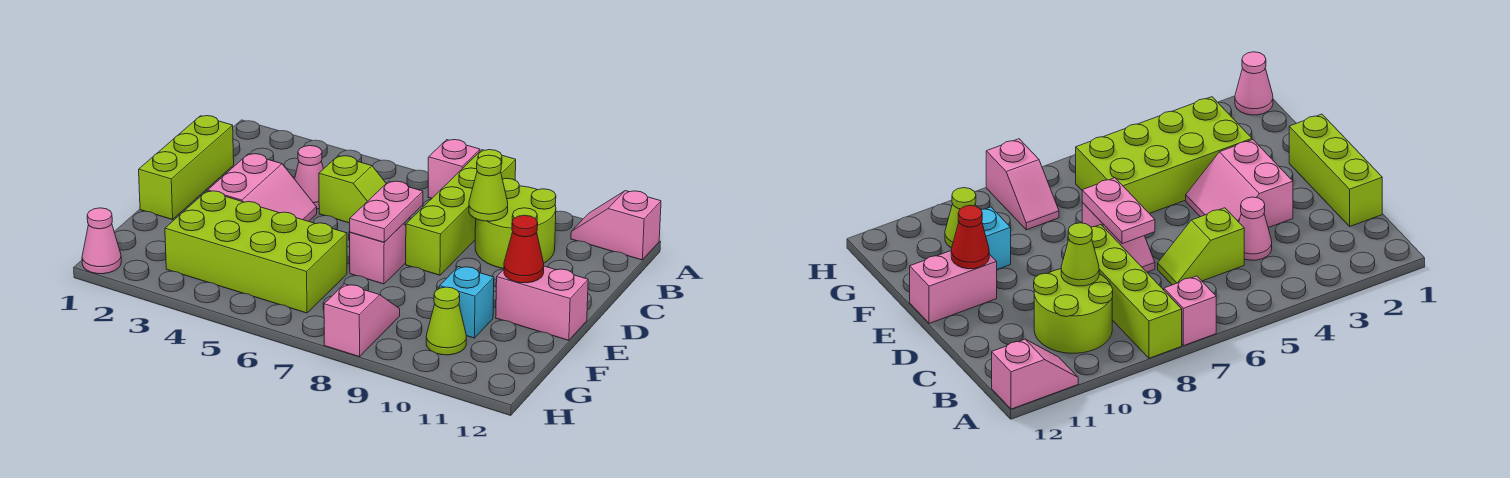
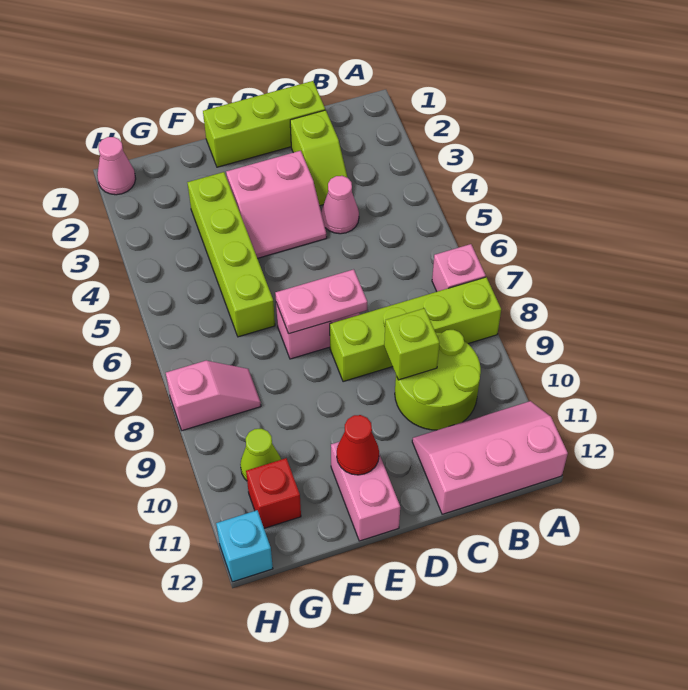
pink slope A11:A12 level 1 top 12 -> pink slope A11:C12 level 1 top 12
lime slope C5:C6 level 1 top 5 -> lime slope C2:C3 level 1 top 2
lime cone C9 level 2 -> lime brick C9 level 2
lime brick F3:G6 level 1 -> lime brick F3:F6 level 1
cyan brick F10 level 1 -> cyan brick H12 level 1
none -> red brick G11 level 1

